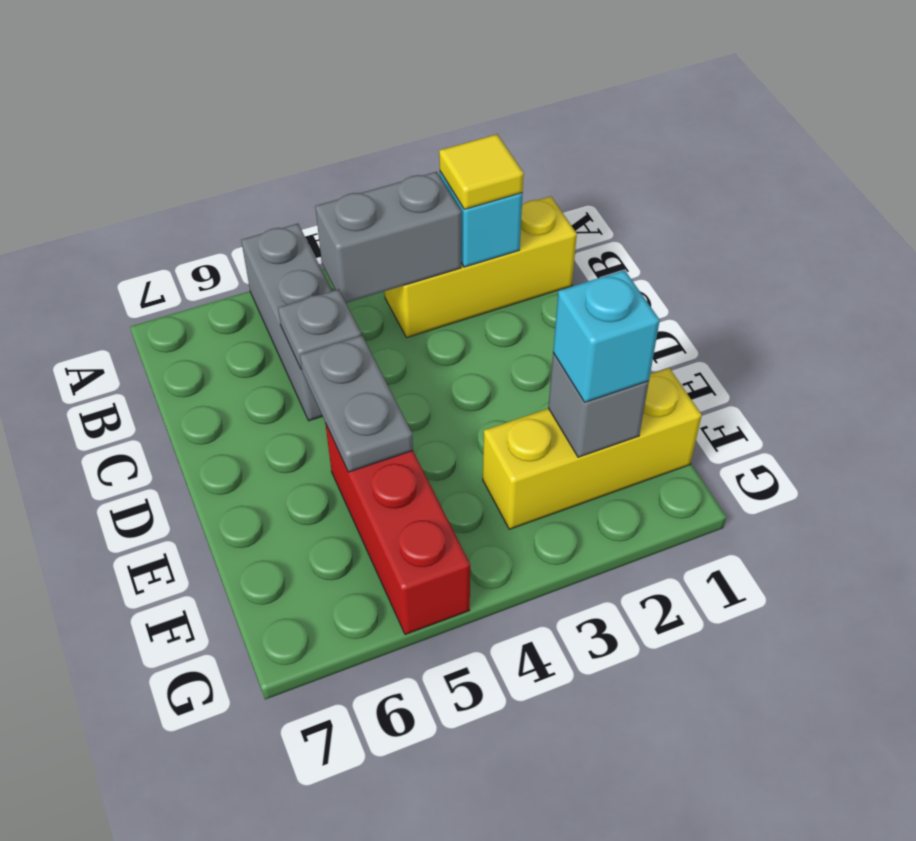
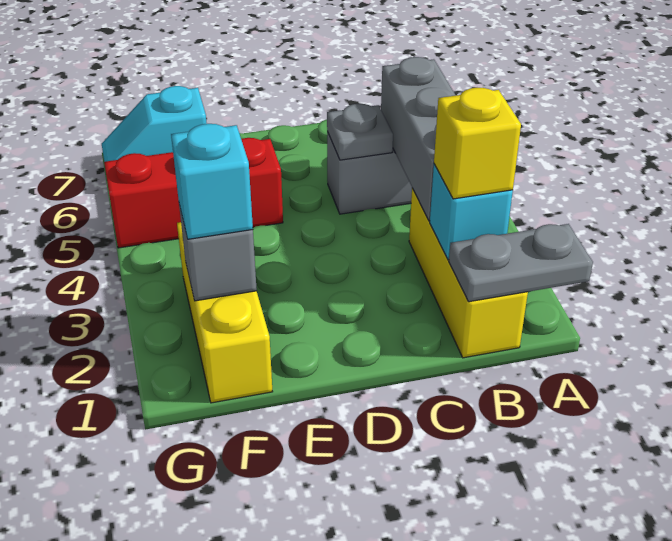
yellow tile B2 level 3 -> yellow brick B2 level 3
grey brick B3:B4 level 2 -> grey brick B3:B5 level 2
grey plate D5:E5 level 2 -> grey plate A1:B1 level 2
none -> cyan slope F7:G7 level 1 top F

